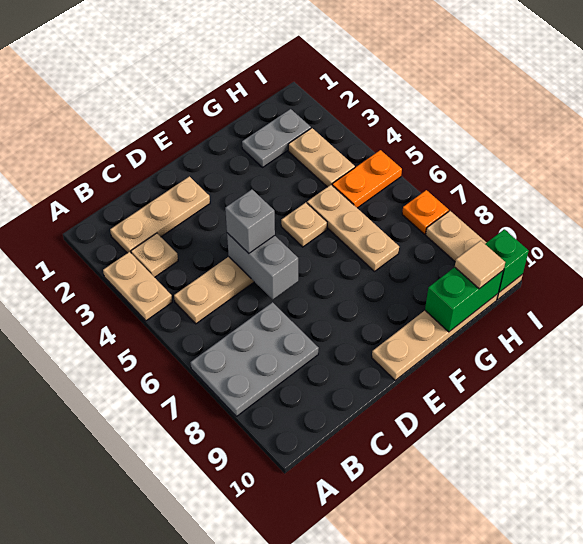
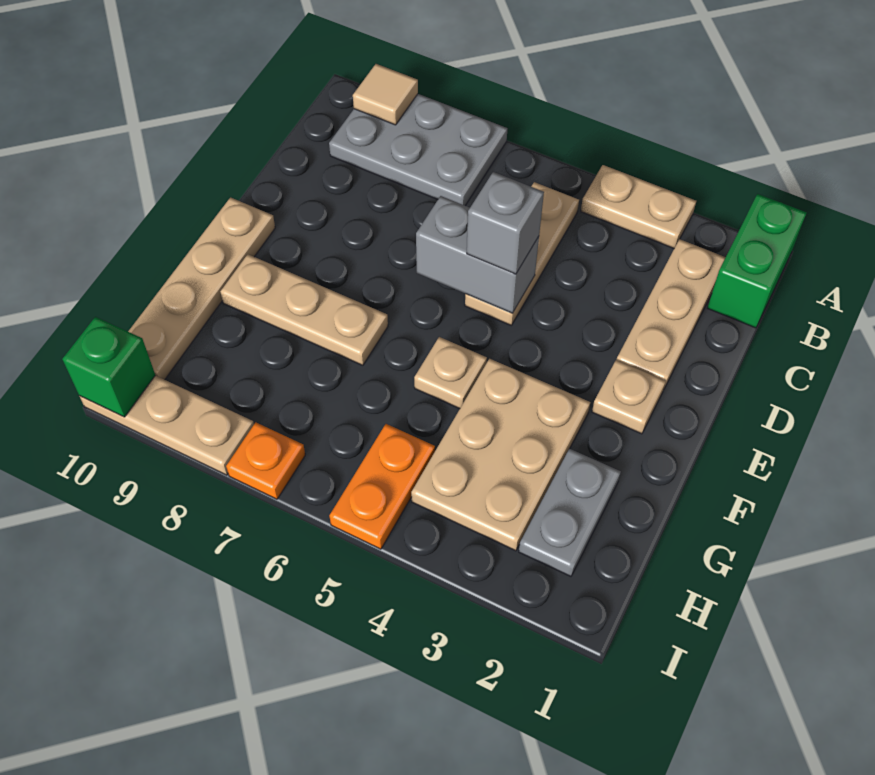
grey plate A7:C8 level 1 -> grey plate A7:B9 level 1
tan plate B3 level 1 -> tan plate E2 level 1
tan plate G5:G7 level 1 -> tan plate F7:F9 level 1
green brick G10:H10 level 2 -> green brick A1:B1 level 1
tan plate H3:H4 level 1 -> tan plate F3:H4 level 1
tan tile H10 level 3 -> tan tile A9 level 2

